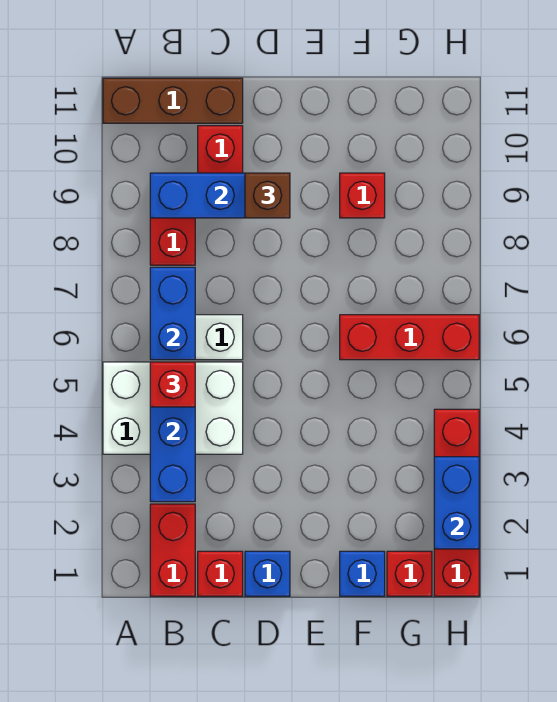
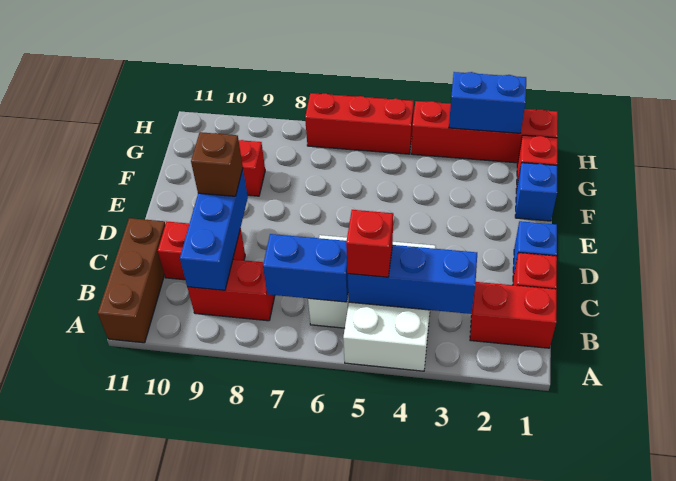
red brick F6:H6 level 1 -> red brick H5:H7 level 1

